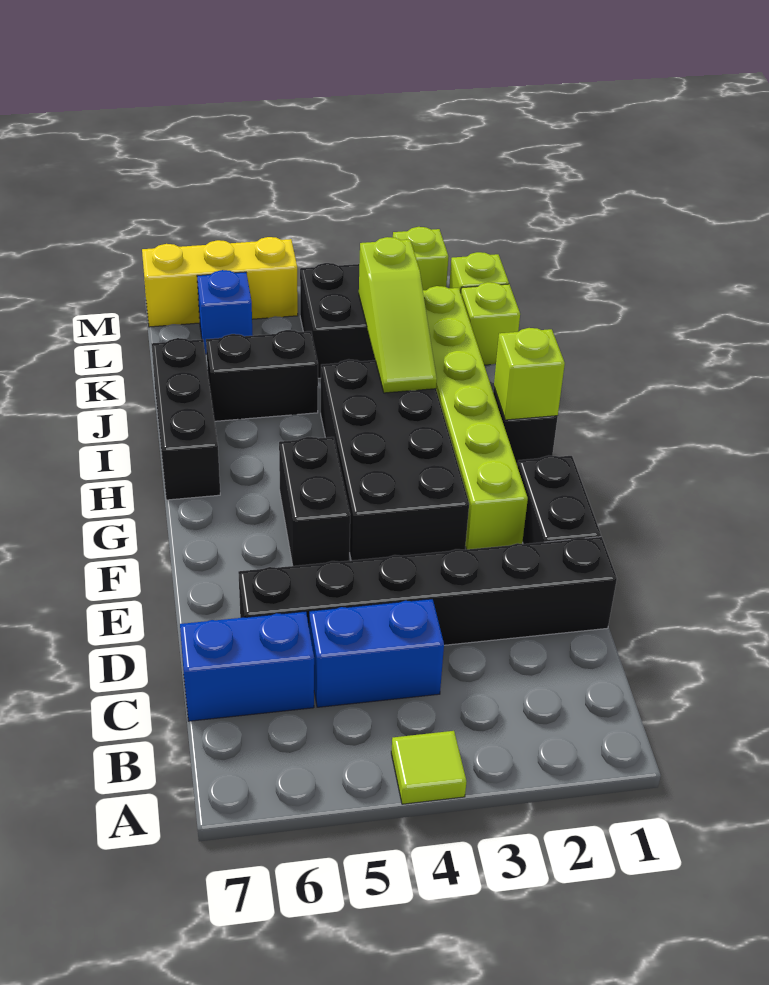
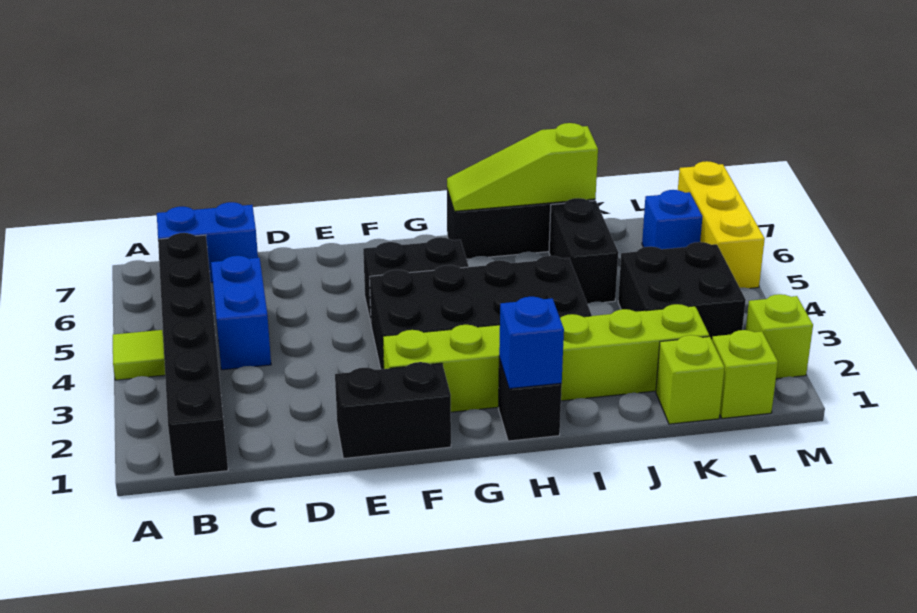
blue brick C6:C7 level 1 -> blue brick B7:C7 level 1
black brick D1:D6 level 1 -> black brick B1:B6 level 1
lime brick H1 level 2 -> blue brick H1 level 2
lime slope I3:K3 level 2 top K -> lime slope H7:J7 level 2 top J

